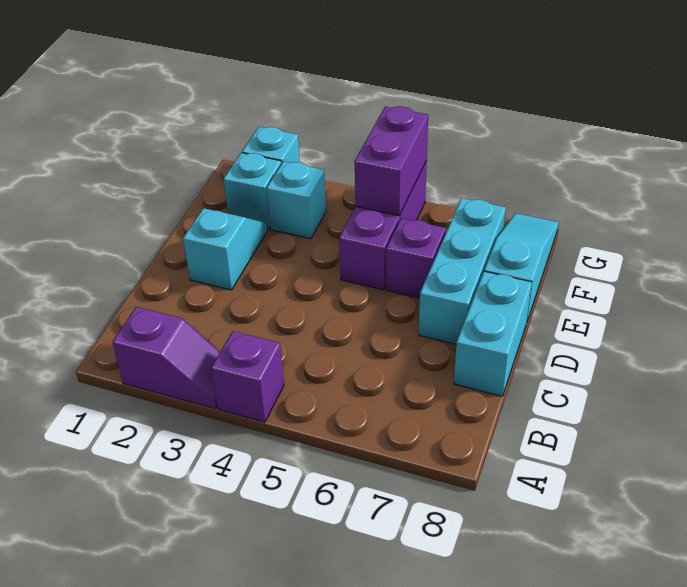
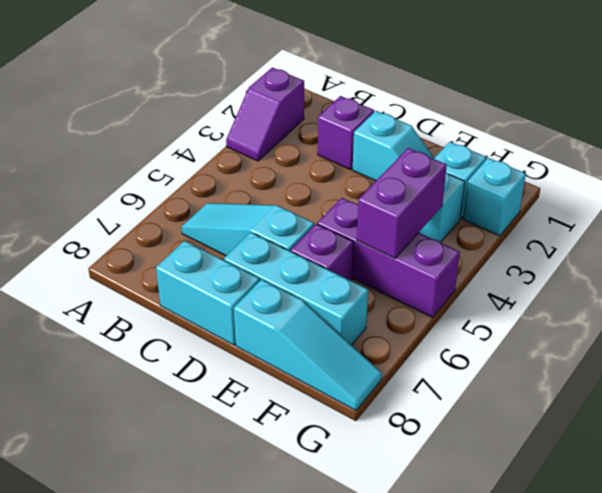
purple brick A4 level 1 -> purple brick C2 level 1
none -> cyan slope B6:D6 level 1 top D
purple brick F5:G5 level 2 -> purple brick F4:F5 level 2

